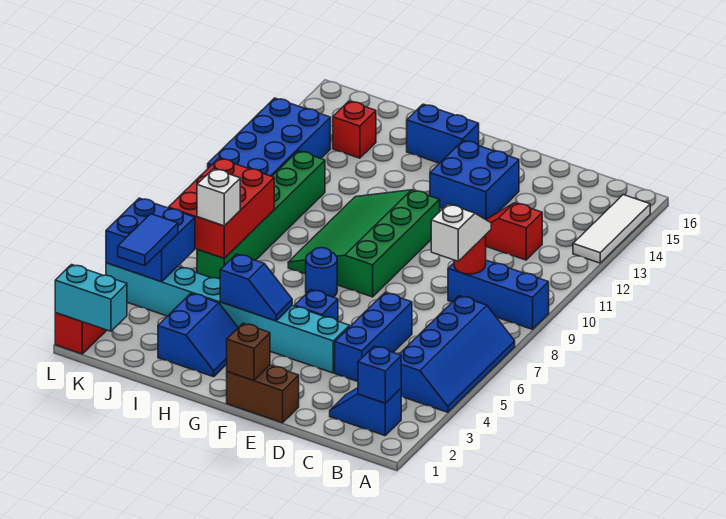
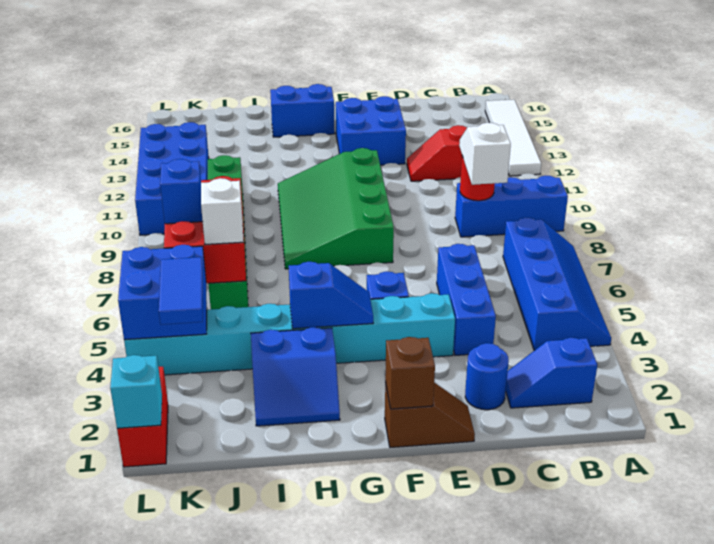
white tile A13:A15 level 1 -> white tile A12:A15 level 1
blue brick B2 level 2 -> blue brick K7 level 3
brown brick E1:F1 level 1 -> brown slope E1:F1 level 1 top F
blue round brick G7 level 1 -> blue round brick D2 level 1
blue slope H2:I3 level 1 top I -> blue slope H2:I3 level 1 top 3
red brick J14 level 1 -> none
cyan brick K1:L1 level 2 -> cyan brick L1 level 2

